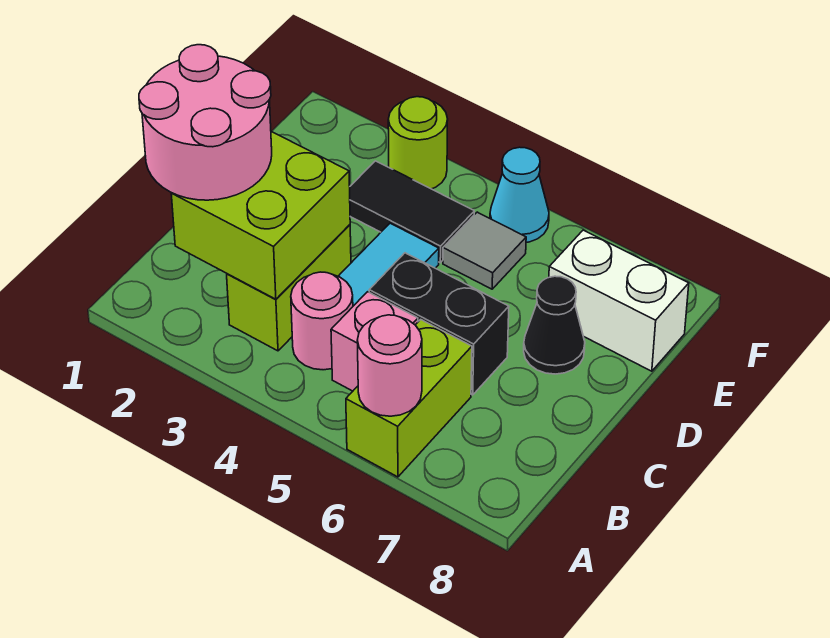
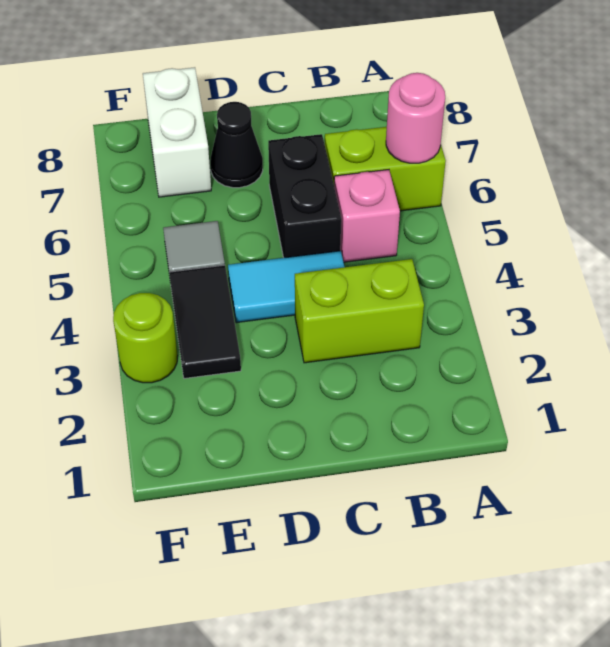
pink round brick B1:C2 level 3 -> none
lime brick B2:C3 level 2 -> none
pink round brick B4 level 1 -> none
cyan cone F5 level 1 -> none

